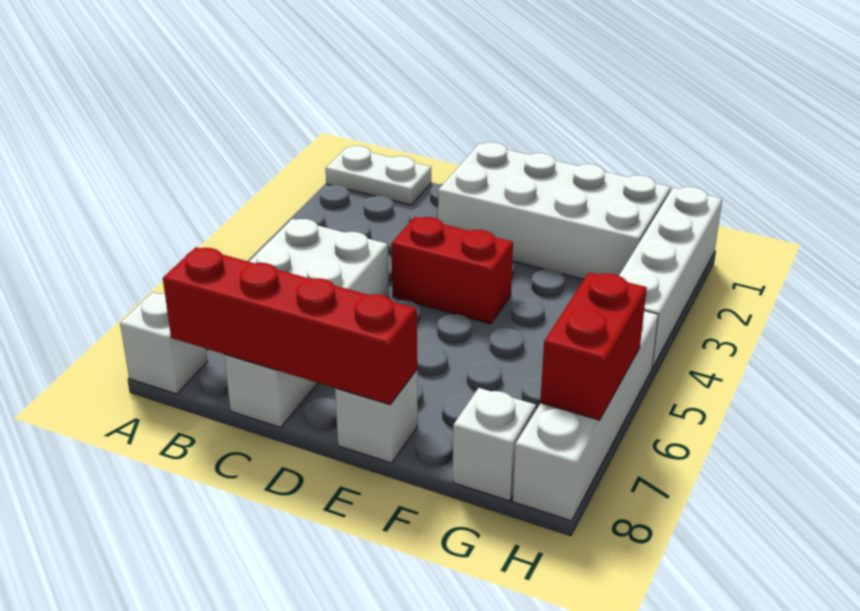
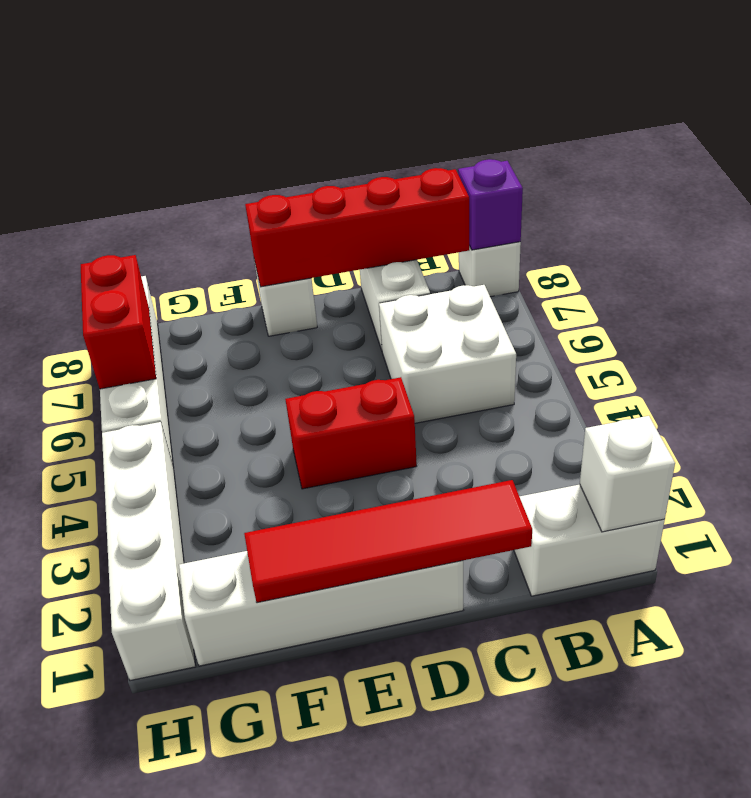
white plate A1:B1 level 1 -> white brick A1:B1 level 1
none -> purple brick A8 level 2
none -> red tile C1:F1 level 2
white brick D1:G2 level 1 -> white brick D1:G1 level 1
white brick G8 level 1 -> white brick A1 level 2

